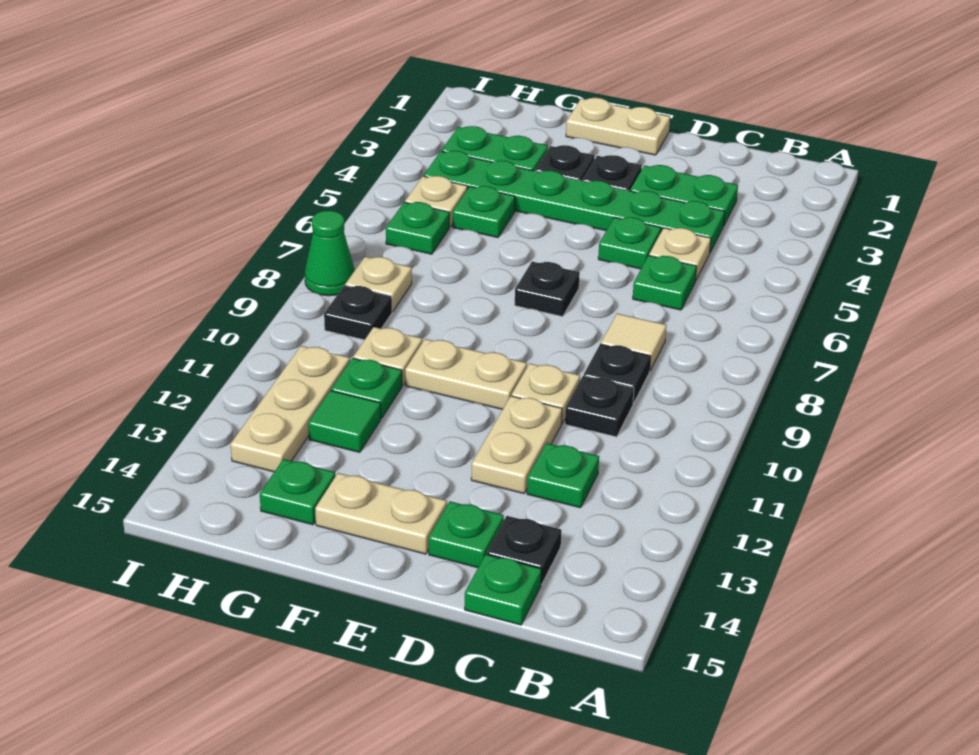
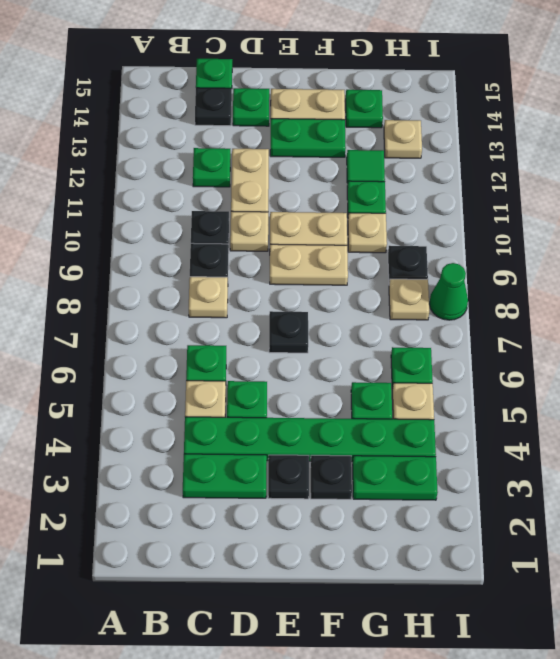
tan tile C8 level 1 -> tan plate C8 level 1
tan plate E1:F1 level 1 -> tan plate E9:F9 level 1
none -> green plate E13:F13 level 1
tan plate H11:H13 level 1 -> tan plate H13 level 1

